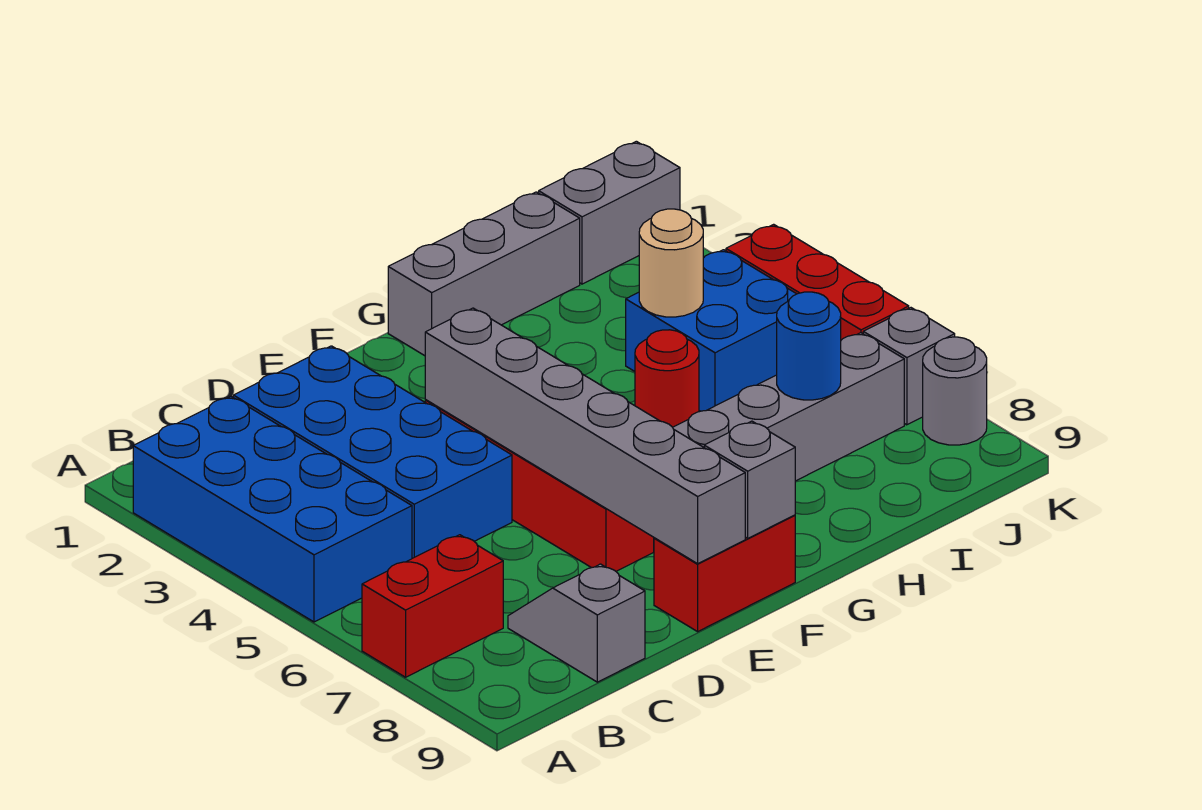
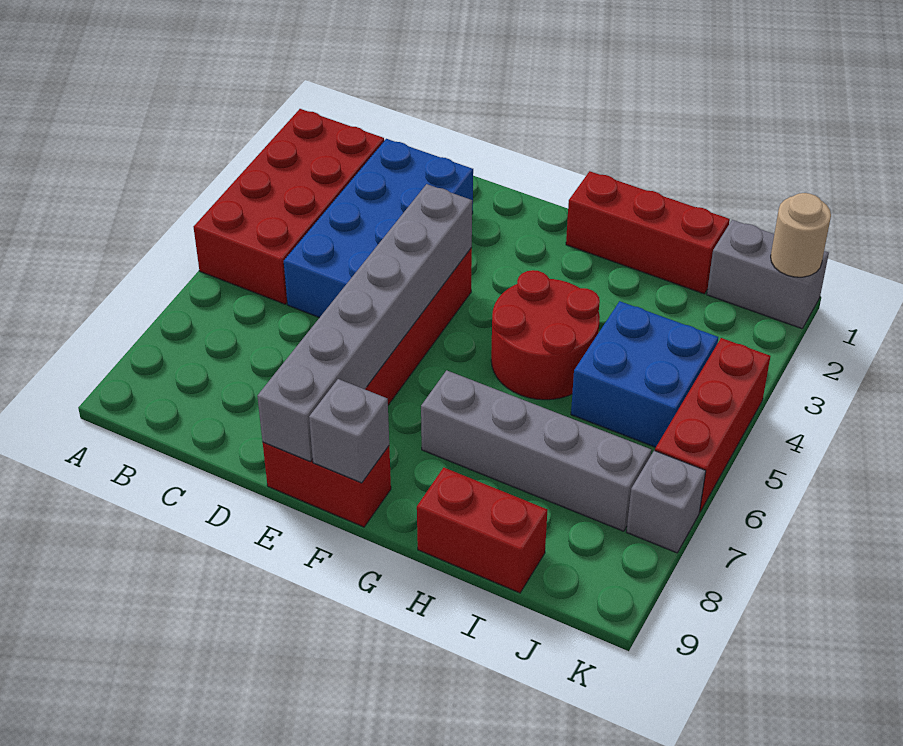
blue brick A2:B5 level 1 -> red brick A2:B5 level 1
red brick A7:B7 level 1 -> red brick H9:I9 level 1
grey slope C8:C9 level 1 top 9 -> none
grey brick G1:I1 level 1 -> red brick G1:I1 level 1
red round brick H5 level 1 -> red round brick G4:H5 level 1
tan round brick I4 level 2 -> tan round brick K1 level 2
blue round brick I7 level 2 -> none
grey round brick K8 level 1 -> none

